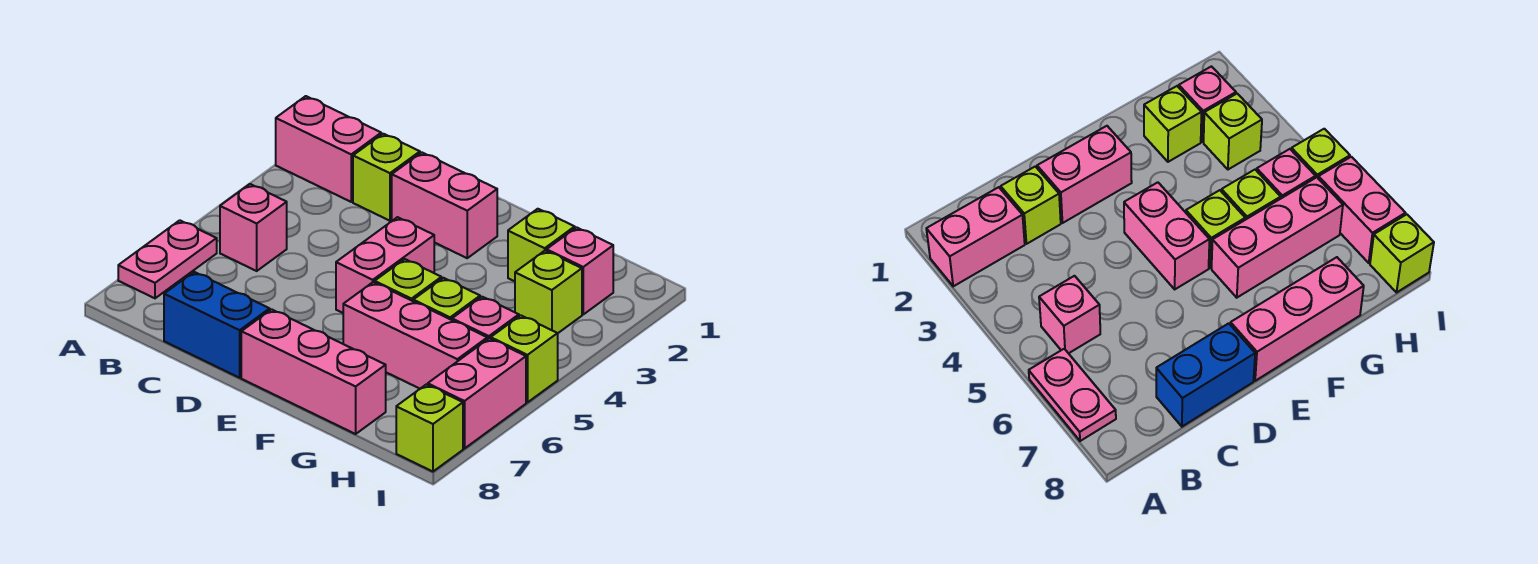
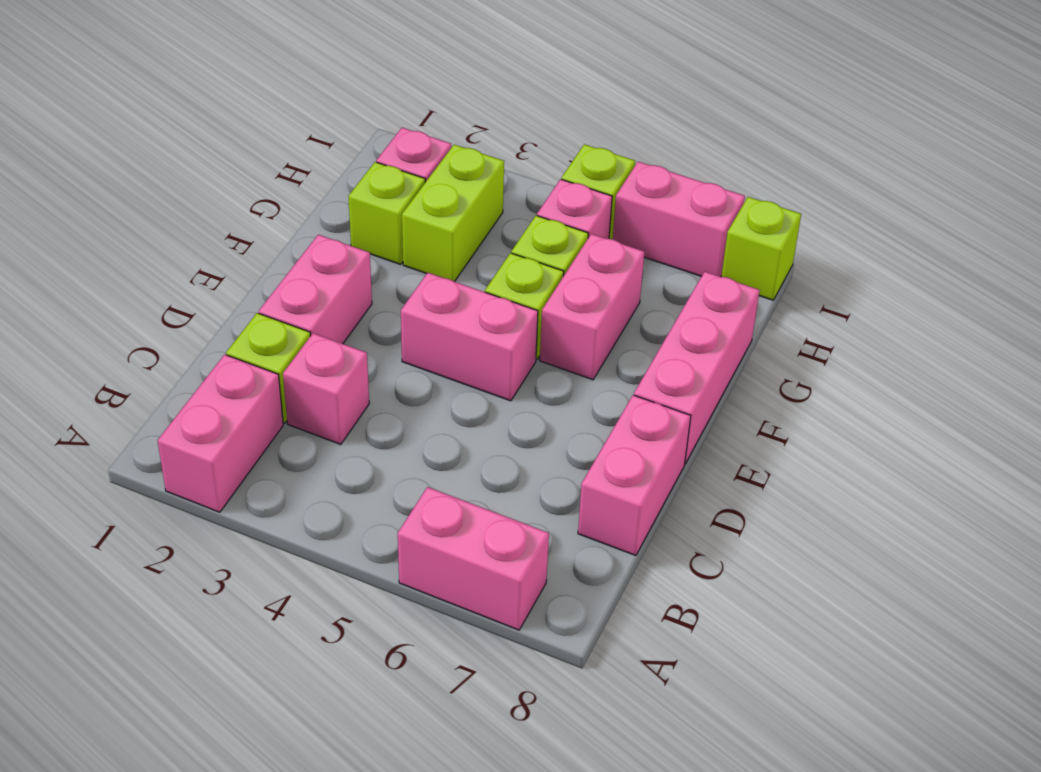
pink plate A6:A7 level 1 -> pink brick A6:A7 level 1
pink brick B5 level 1 -> pink brick C3 level 1
blue brick C8:D8 level 1 -> pink brick C8:D8 level 1
pink brick F6:H6 level 1 -> pink brick F6:G6 level 1
lime brick H3 level 1 -> lime brick G3:H3 level 1

